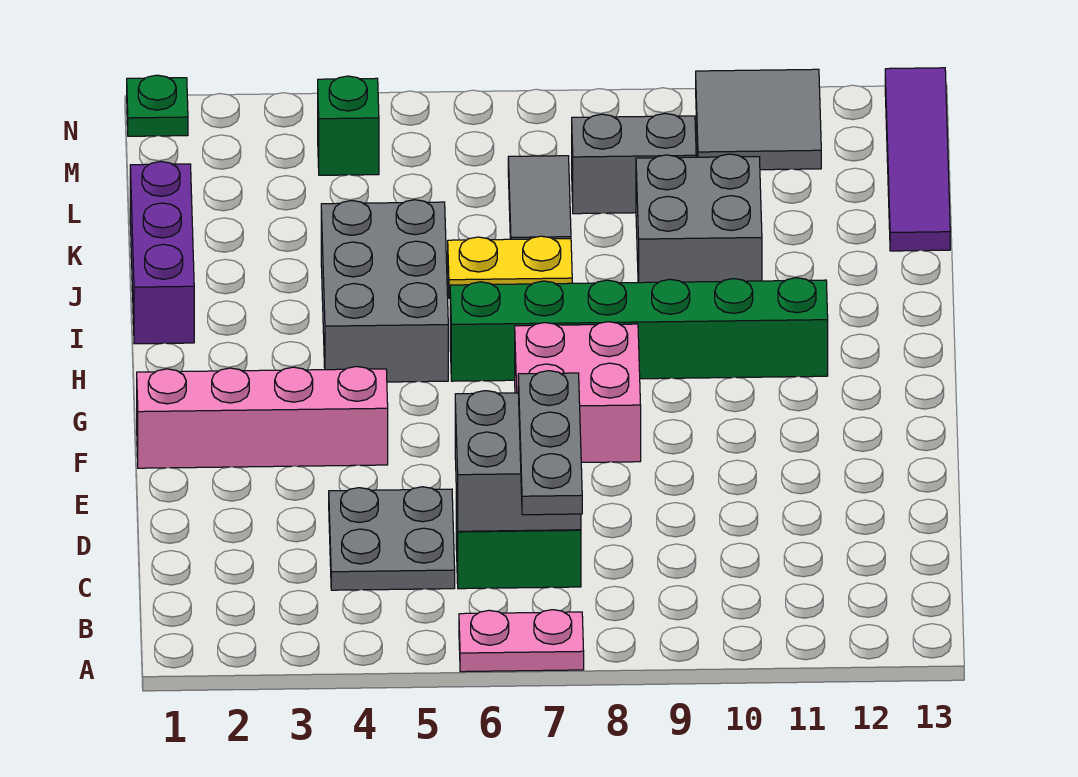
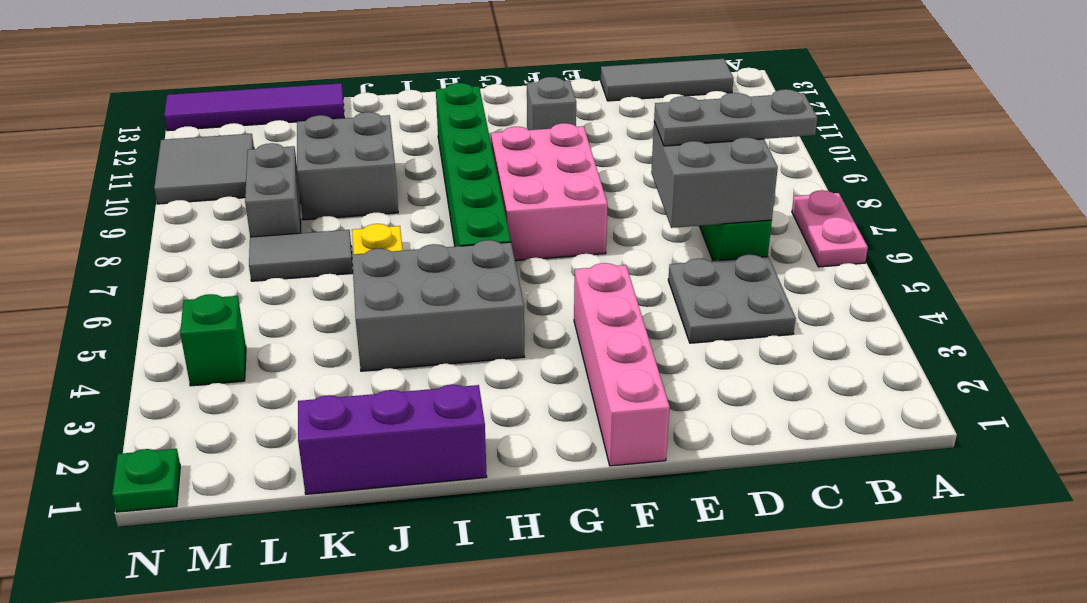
none -> grey tile B13:D13 level 1
pink brick F7:G8 level 1 -> pink brick F7:G9 level 1
none -> grey brick F11 level 1

